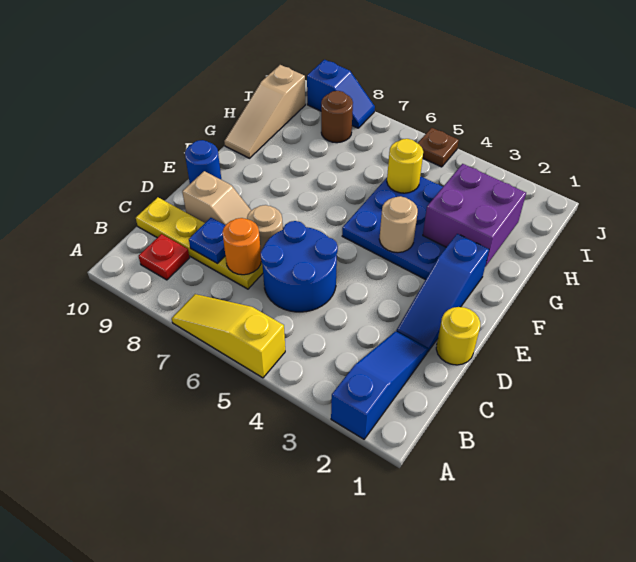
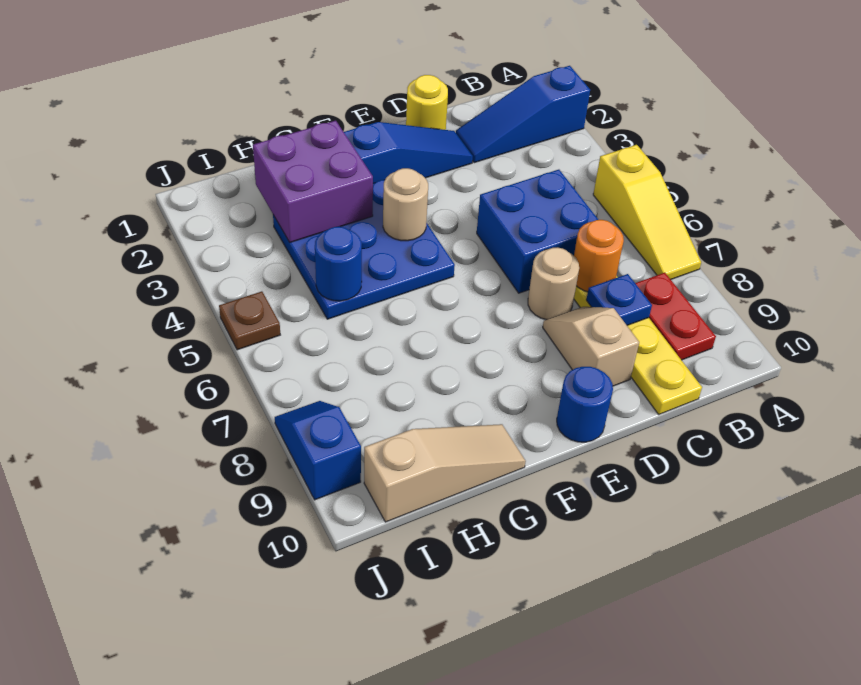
red plate B9 level 1 -> red plate B8:B9 level 1
blue round brick C5:D6 level 1 -> blue brick C5:D6 level 1
yellow round brick H5 level 2 -> blue round brick H5 level 2
brown round brick I8 level 1 -> none

